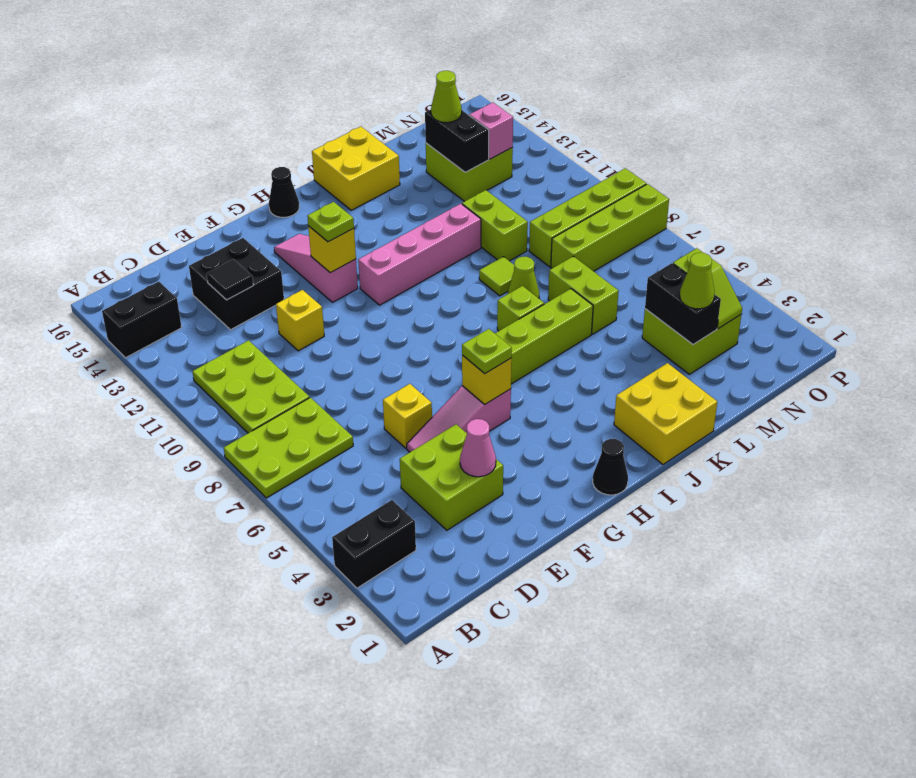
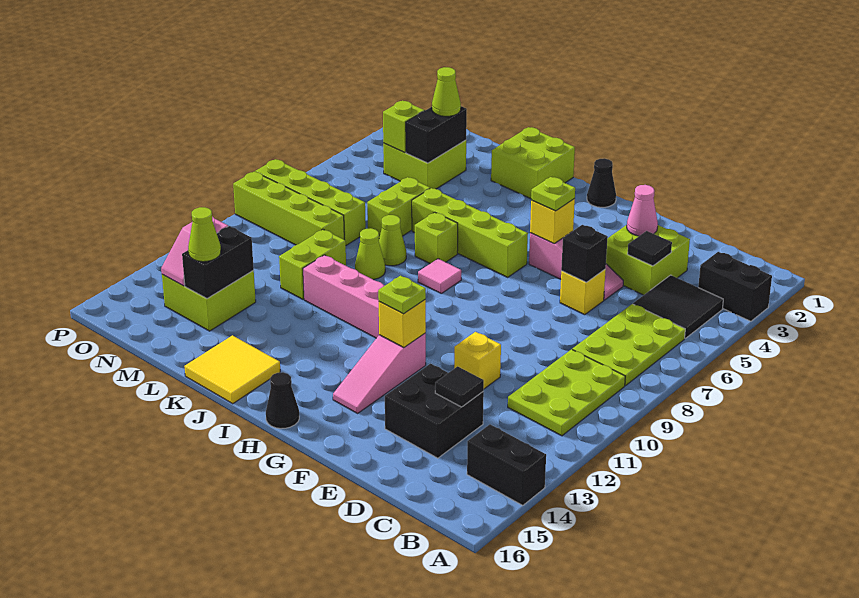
lime plate A7:C8 level 1 -> lime plate B6:C8 level 1
none -> black tile B4:C5 level 1
none -> black tile D4 level 2
none -> black brick E6 level 2
none -> pink tile I8 level 1
yellow brick J1:K2 level 1 -> lime brick J1:K2 level 1
yellow brick J15:K16 level 1 -> yellow tile J15:K16 level 1
lime tile K9 level 1 -> lime cone K9 level 1

